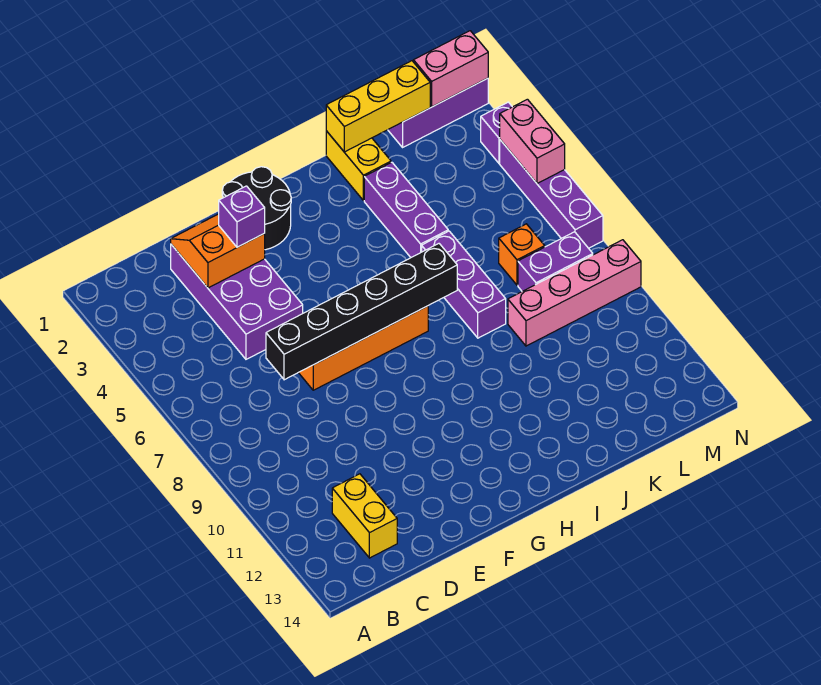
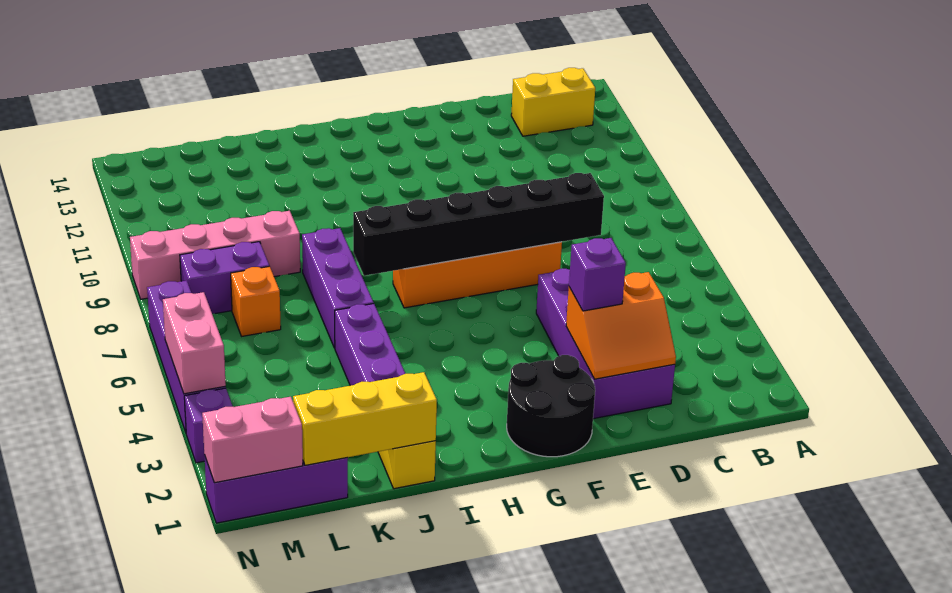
yellow brick C12:C13 level 1 -> yellow brick B13:C13 level 1

